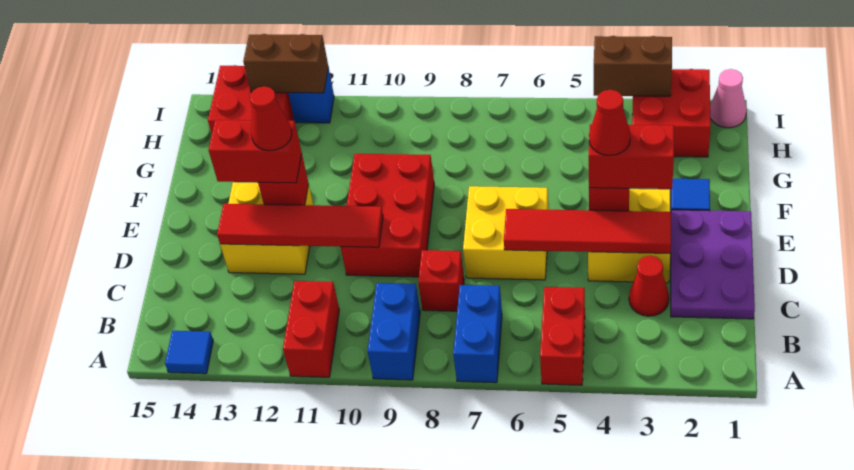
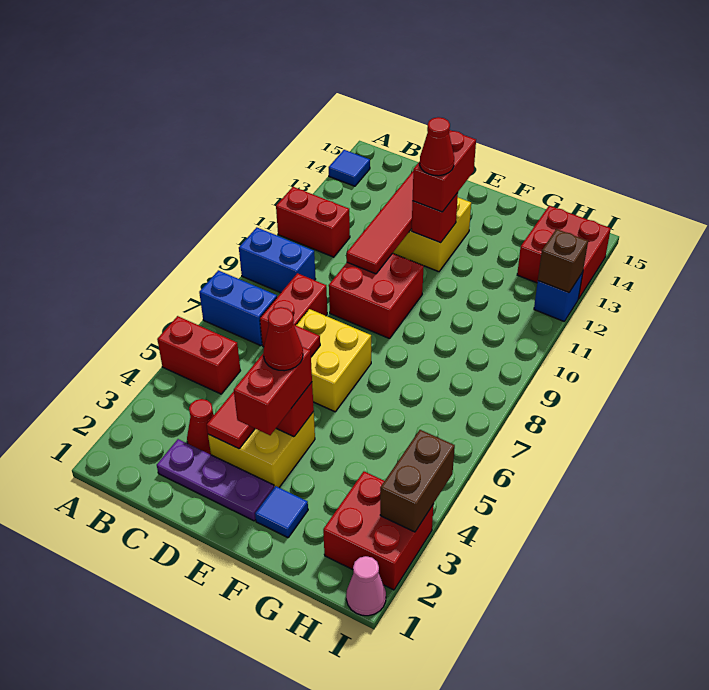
purple plate C1:E2 level 1 -> purple plate C2:E2 level 1
red brick C8 level 1 -> red brick C7:C8 level 1
red brick D9:F10 level 1 -> red brick D9:E10 level 1
brown brick I12:I13 level 2 -> brown brick I12 level 2

